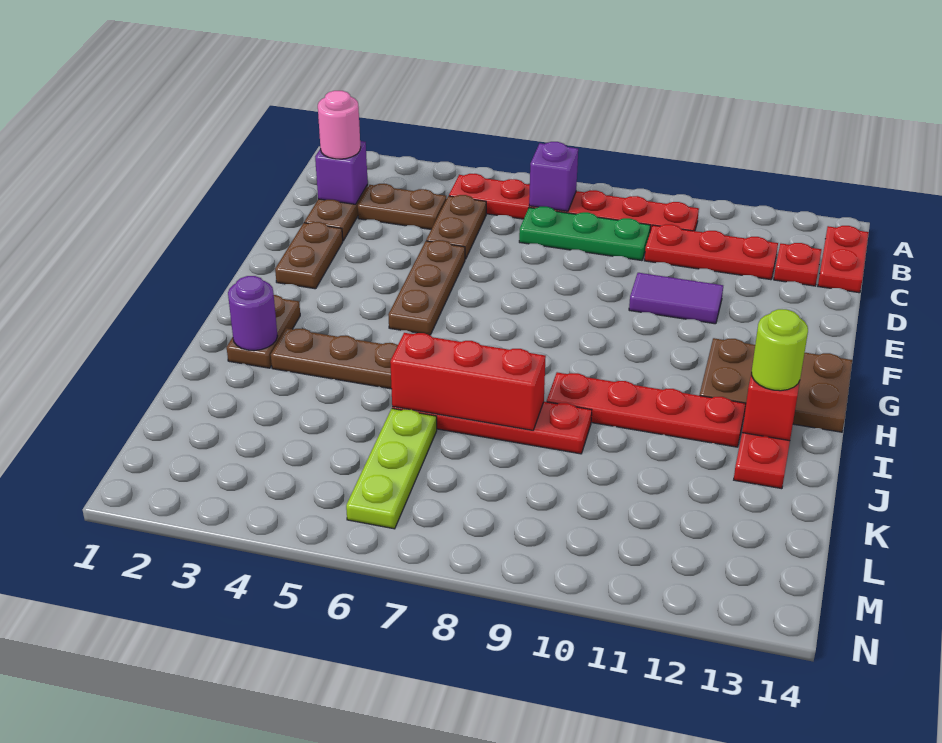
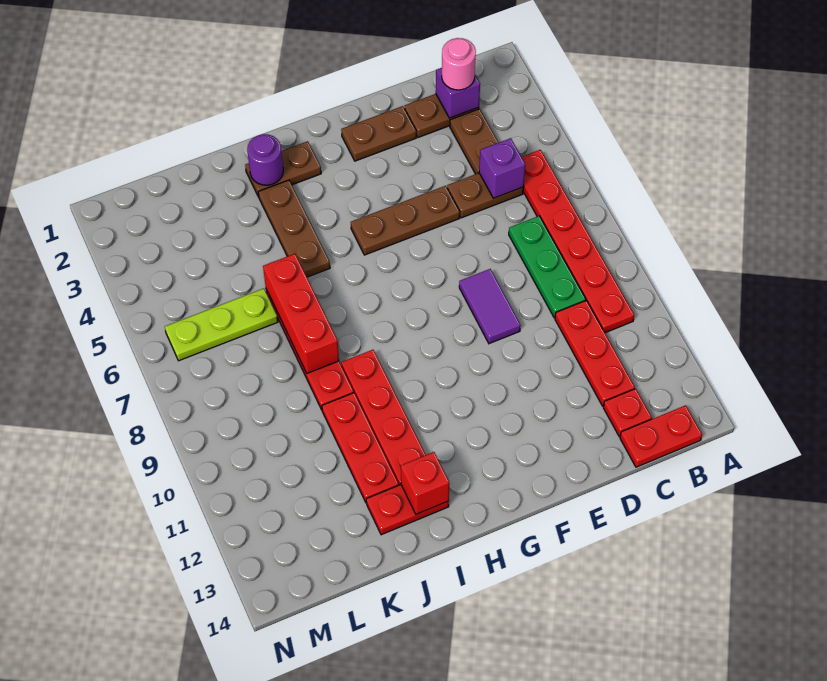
purple brick B7 level 2 -> purple brick C5 level 2
purple tile E10:E11 level 1 -> purple tile E8:E9 level 1
brown plate G12:H14 level 1 -> none
lime round brick I13 level 3 -> none
none -> red plate J10:J12 level 1

